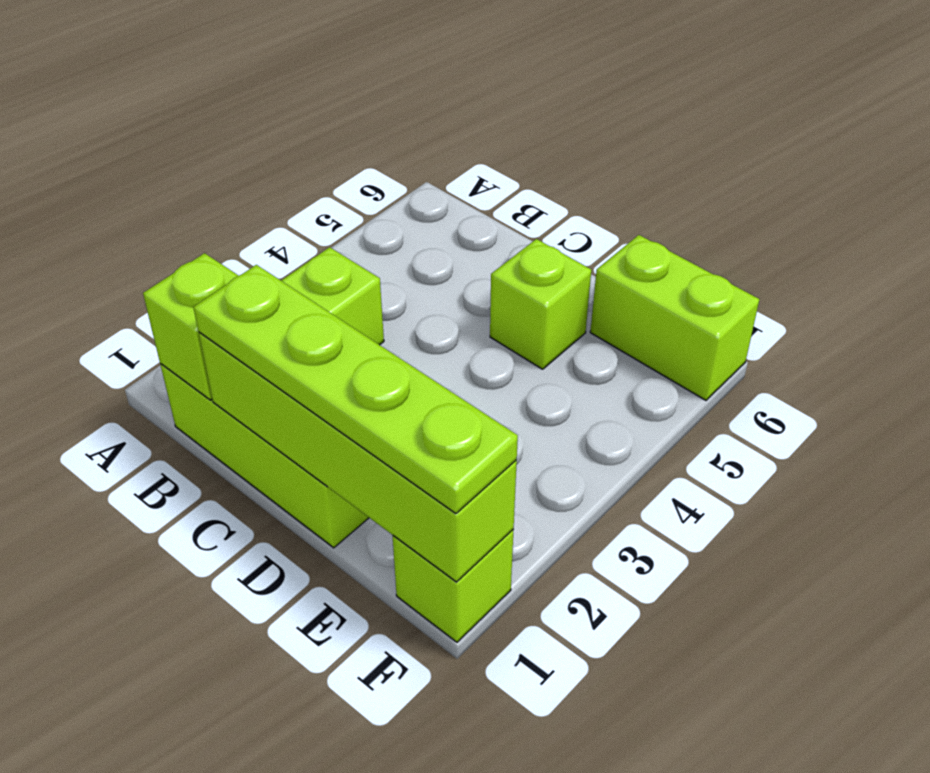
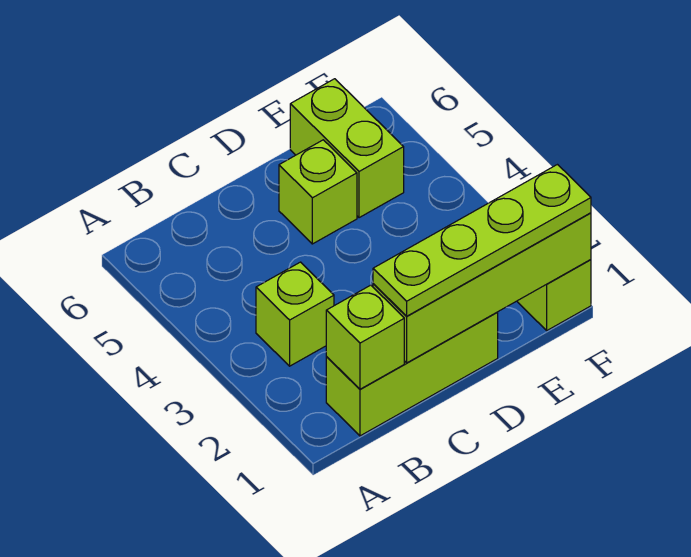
lime brick E6:F6 level 1 -> lime brick E5:E6 level 1

